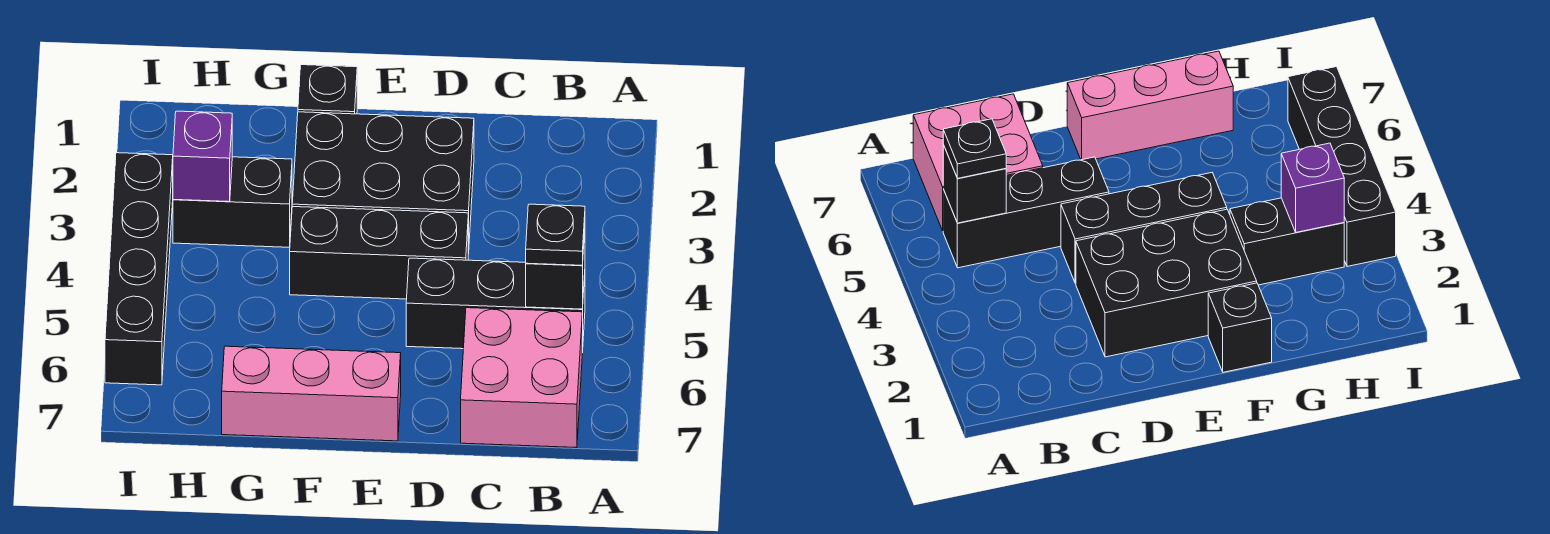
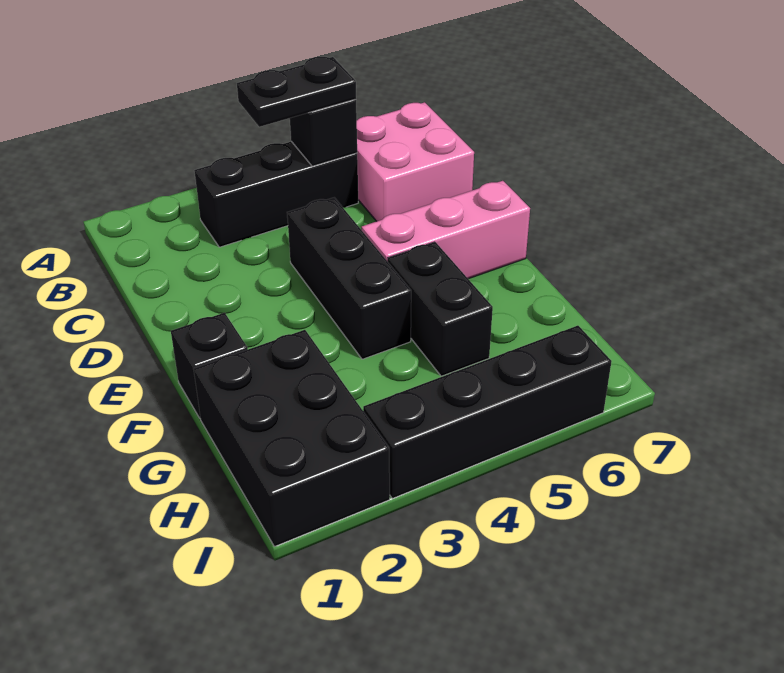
black brick B5:D5 level 1 -> black brick B3:B5 level 1
black plate B5 level 3 -> black plate B4:B5 level 3
black brick D2:F3 level 1 -> black brick G1:I2 level 1
pink brick E7:G7 level 1 -> pink brick E5:E7 level 1
black brick G3:H3 level 1 -> black brick F5:G5 level 1
purple brick H3 level 2 -> none

